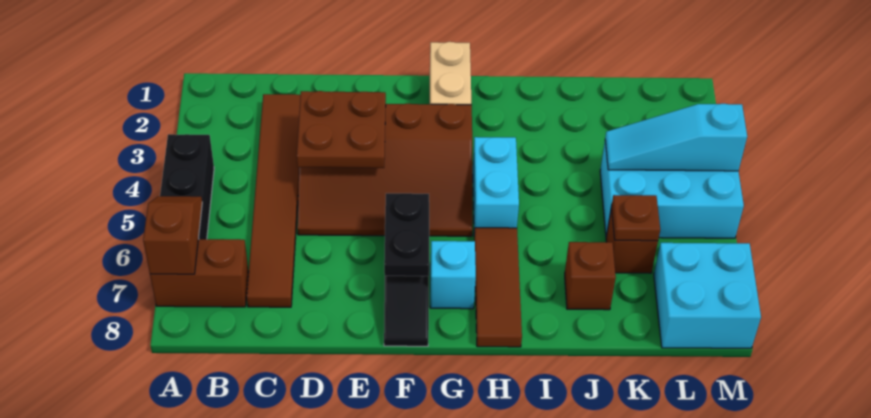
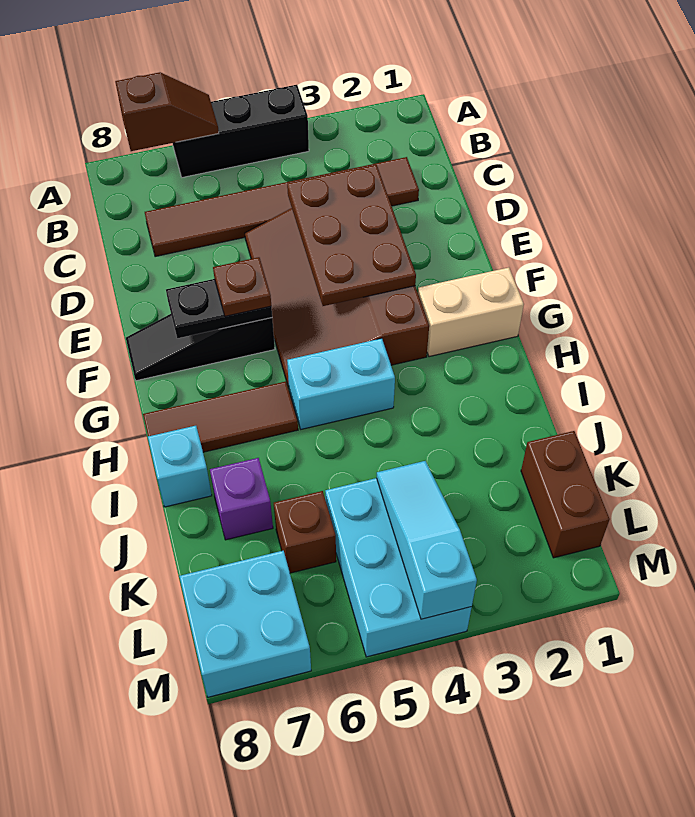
brown brick A7:B7 level 1 -> brown brick K1:L1 level 1
brown plate D3:E4 level 2 -> brown plate D3:F4 level 2
cyan brick G7 level 1 -> cyan brick I8 level 1
brown brick J7 level 1 -> purple brick J7 level 1
brown plate K6 level 2 -> brown plate F6 level 3

